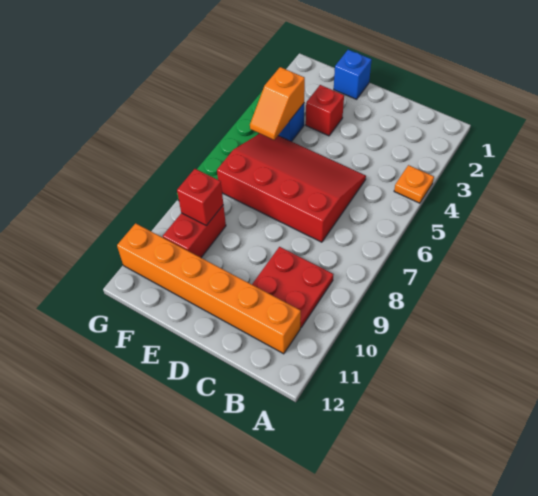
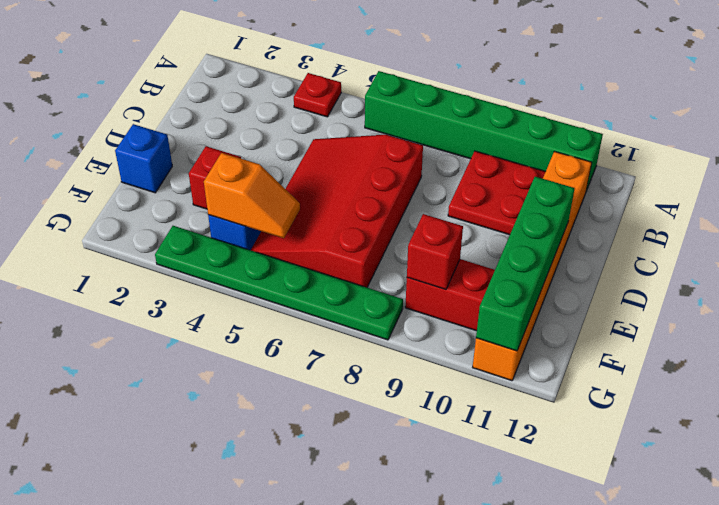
orange plate A4 level 1 -> red plate A4 level 1
none -> green brick A6:A11 level 1
none -> green brick D11:G11 level 2

